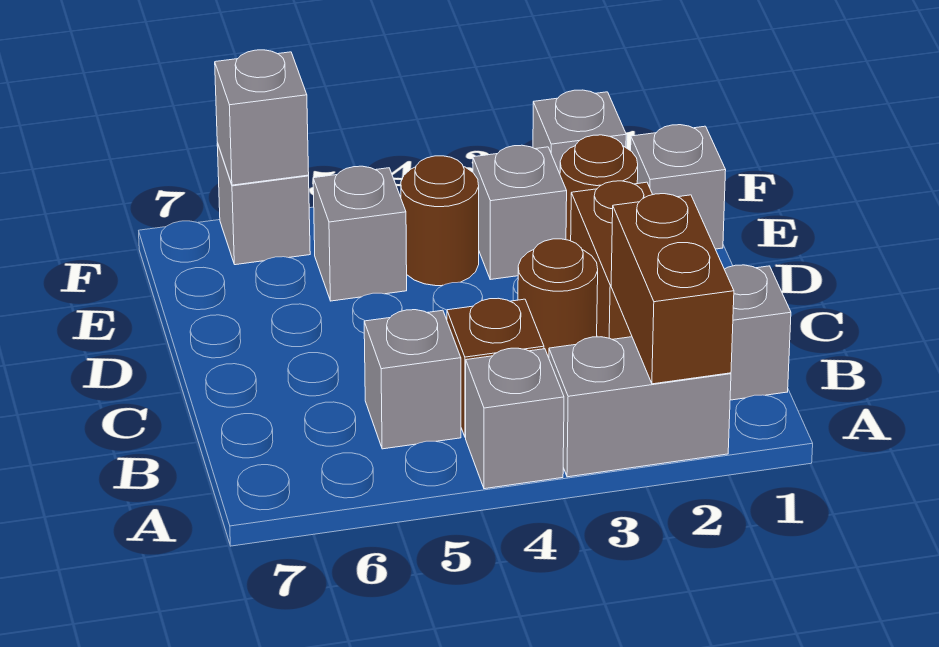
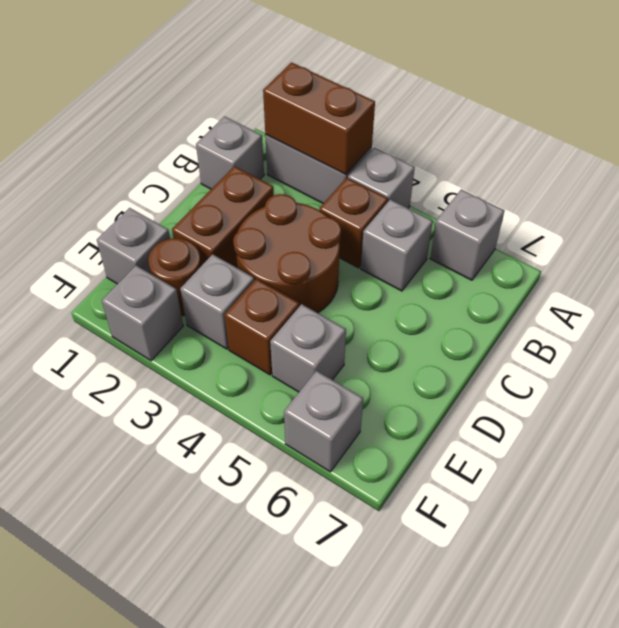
brown brick A2:B2 level 2 -> brown brick A2:A3 level 2
brown round brick C3 level 1 -> brown round brick C3:D4 level 1
brown round brick E4 level 1 -> brown brick E4 level 1
grey brick F6 level 2 -> grey brick A6 level 1

